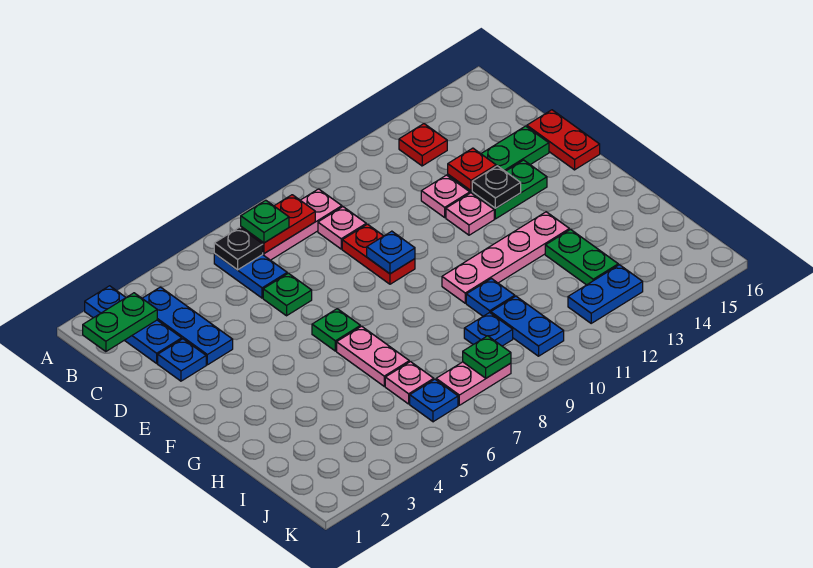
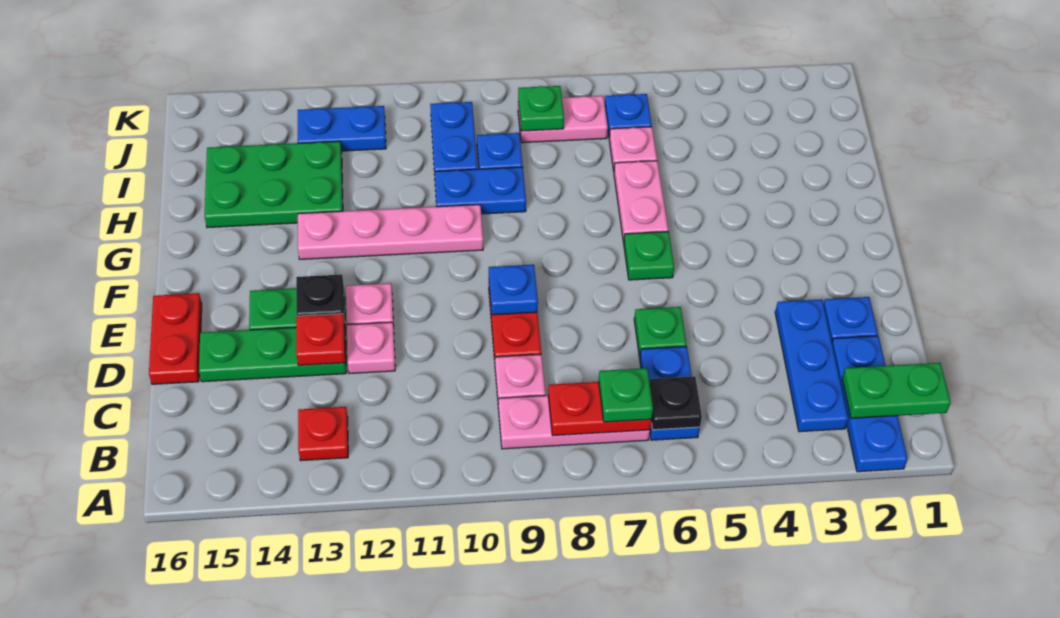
blue plate H10 level 1 -> blue plate H9:H10 level 1
green plate H13:I13 level 1 -> green plate H13:I15 level 1

